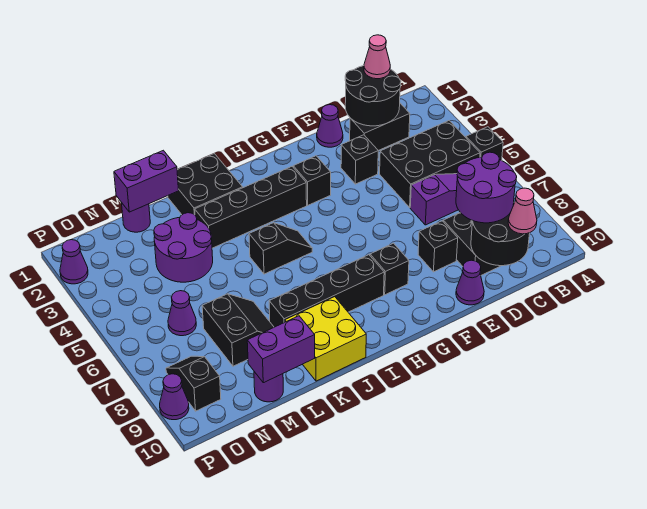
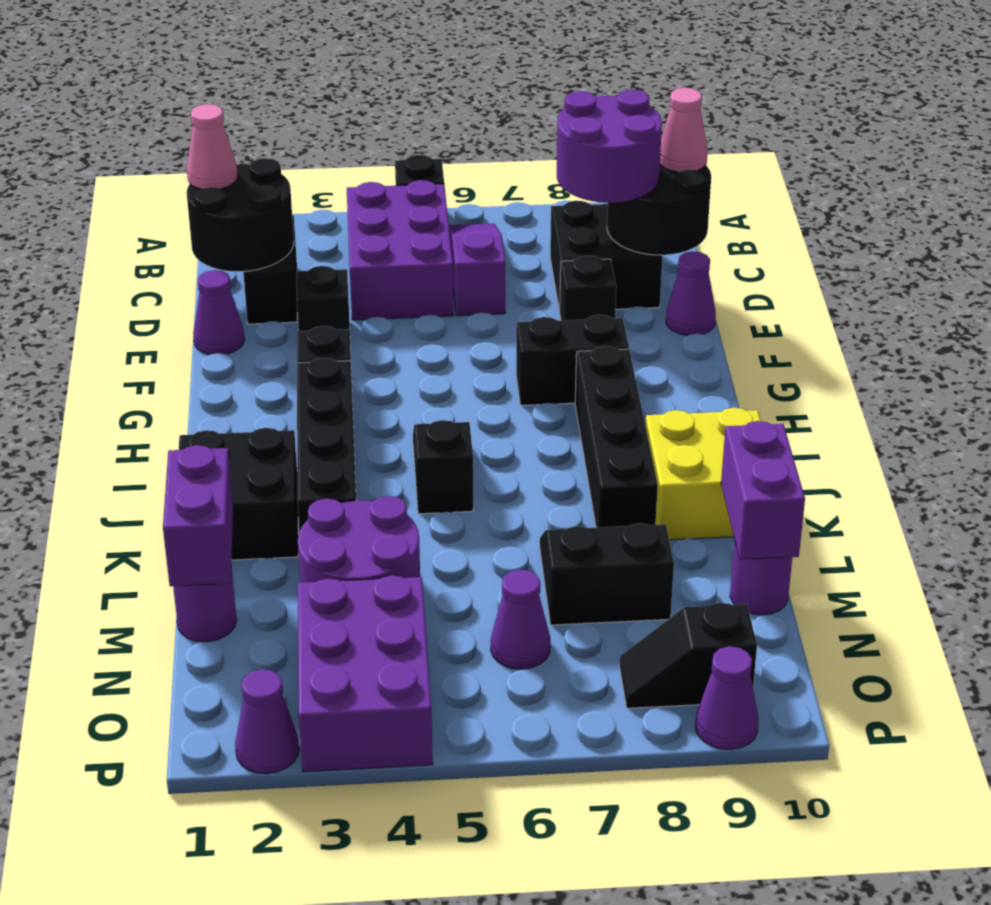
black brick B4:D5 level 1 -> purple brick B4:D5 level 1
black brick G8 level 1 -> black brick G7:G8 level 1
none -> purple brick N3:P4 level 1

